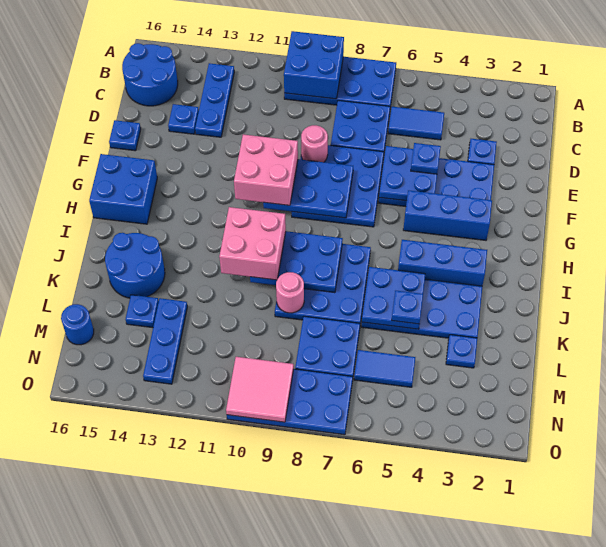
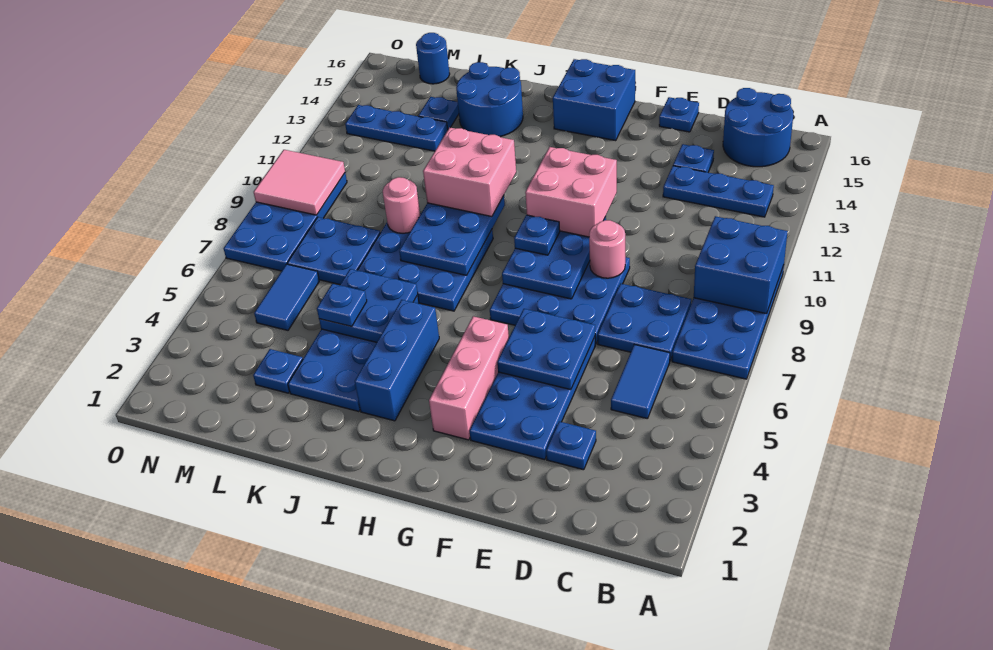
blue plate E5 level 3 -> blue plate G9 level 3
blue brick G3:G5 level 1 -> pink brick G3:G5 level 1

